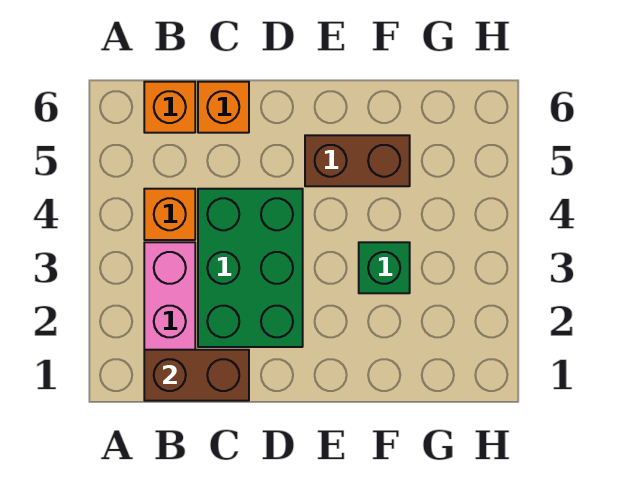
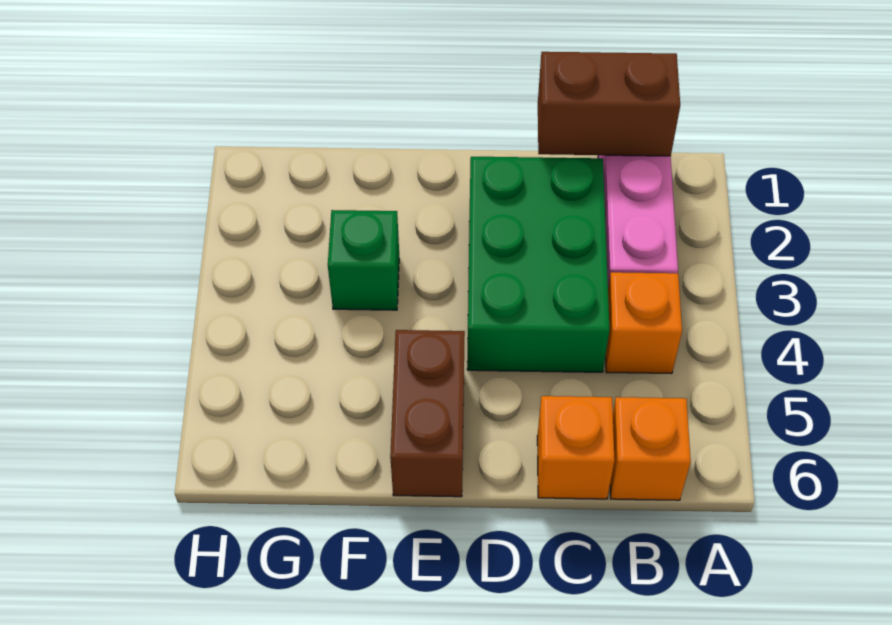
brown brick E5:F5 level 1 -> brown brick E5:E6 level 1

